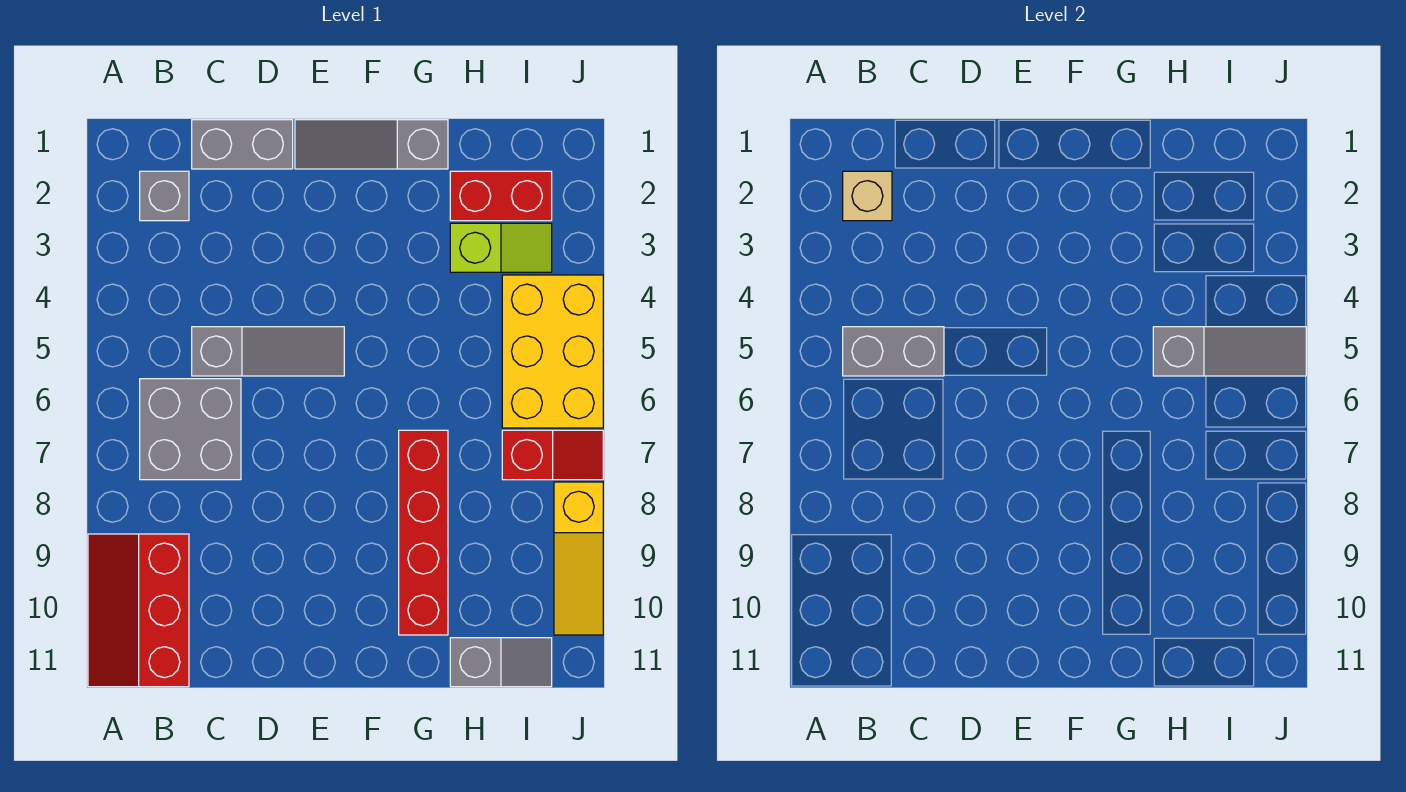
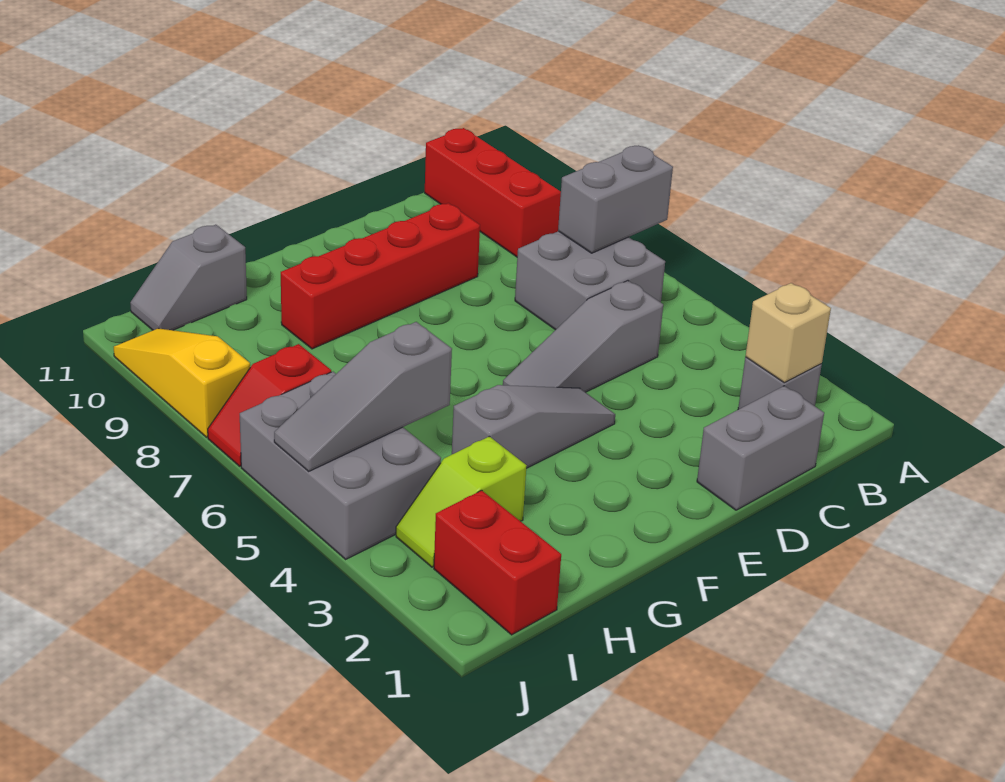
grey brick B5:C5 level 2 -> grey brick A7:B7 level 2
grey slope E1:G1 level 1 top G -> grey slope E4:G4 level 1 top G
red brick G7:G10 level 1 -> red brick D9:G9 level 1
red brick H2:I2 level 1 -> red brick I1:I2 level 1
yellow brick I4:J6 level 1 -> grey brick I4:J6 level 1

